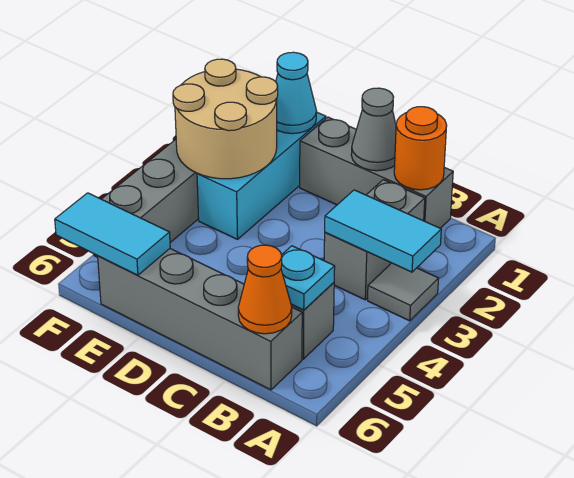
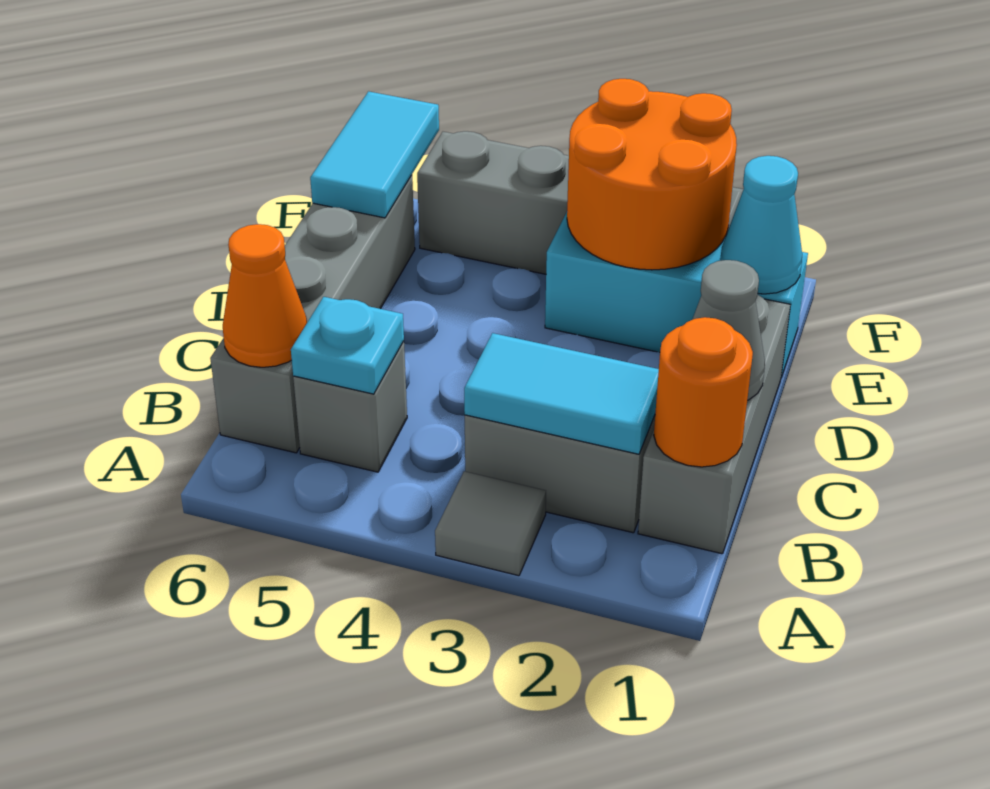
cyan tile A3:B3 level 2 -> cyan tile B2:B3 level 2
tan round brick E2:F3 level 2 -> orange round brick E2:F3 level 2

